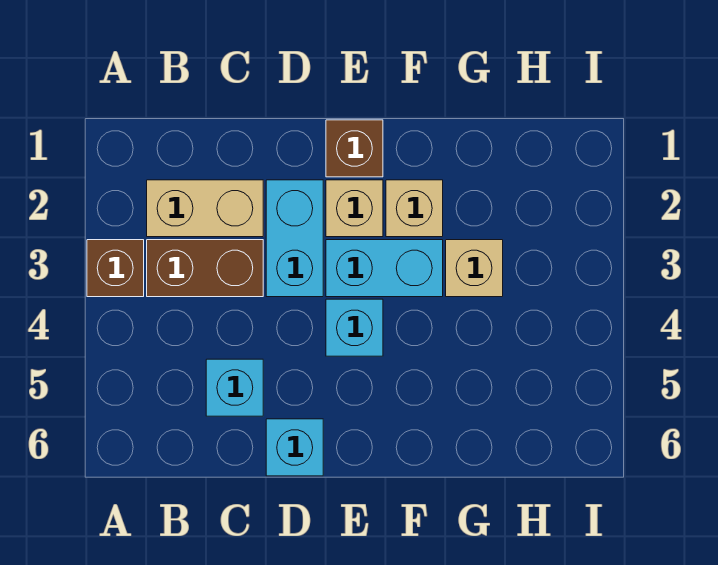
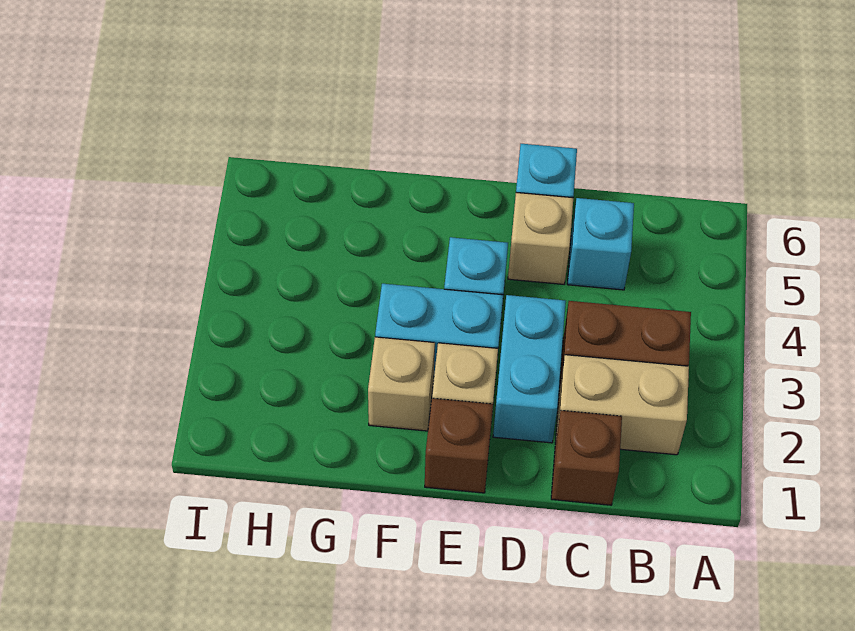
brown brick A3 level 1 -> brown brick C1 level 1
tan brick G3 level 1 -> tan brick D5 level 1

